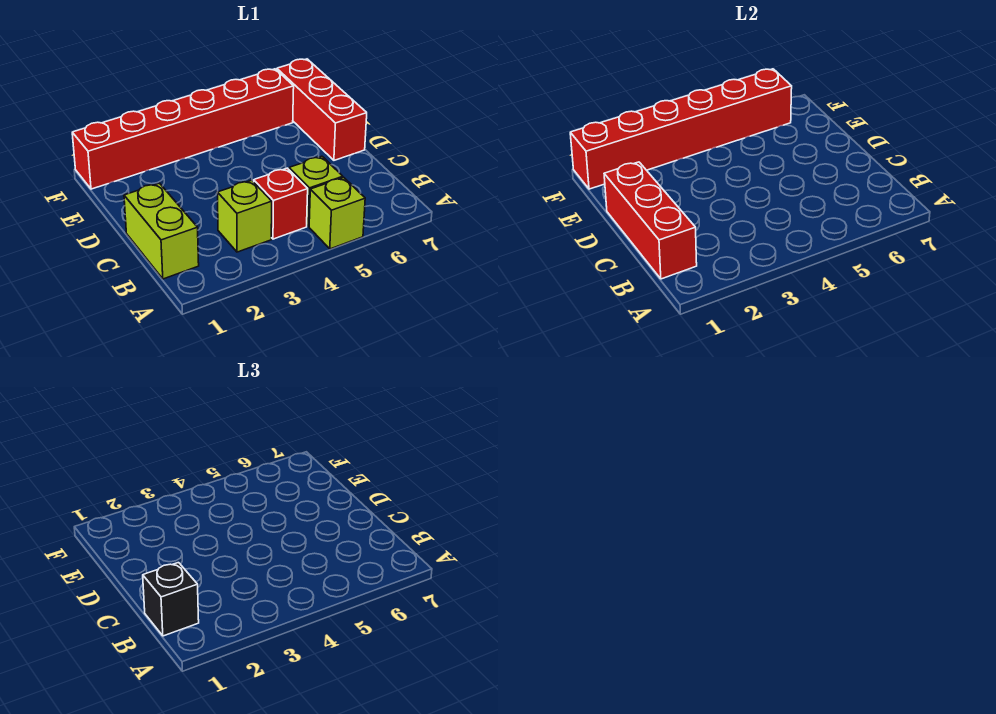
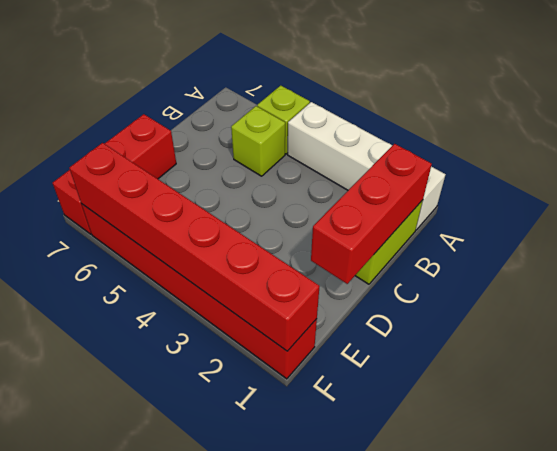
none -> white brick A1:A4 level 1
black brick B1 level 3 -> none
lime brick B3 level 1 -> none
red brick B4 level 1 -> none

